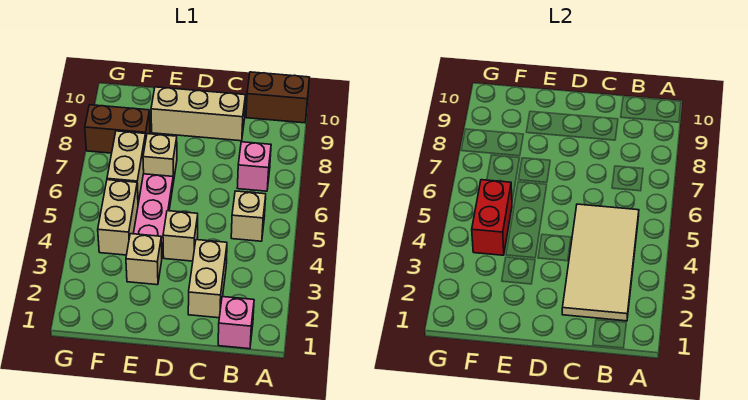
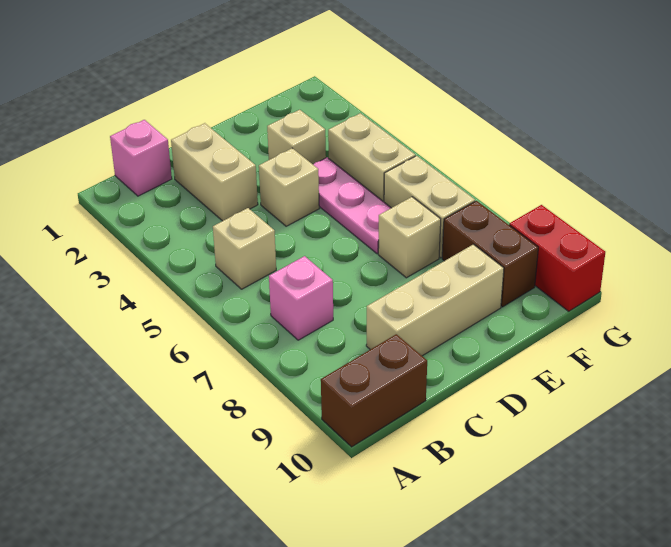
tan tile B2:C5 level 2 -> none
red brick F4:F5 level 2 -> red brick G9:G10 level 1
brown brick F8:G8 level 1 -> brown brick F8:F9 level 1

